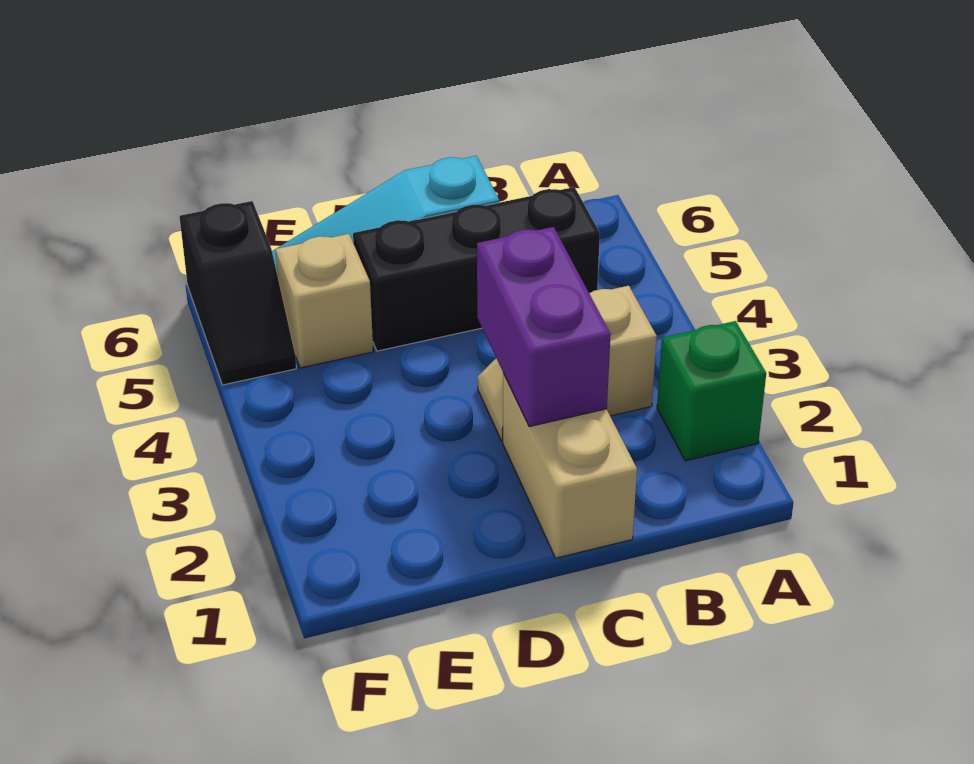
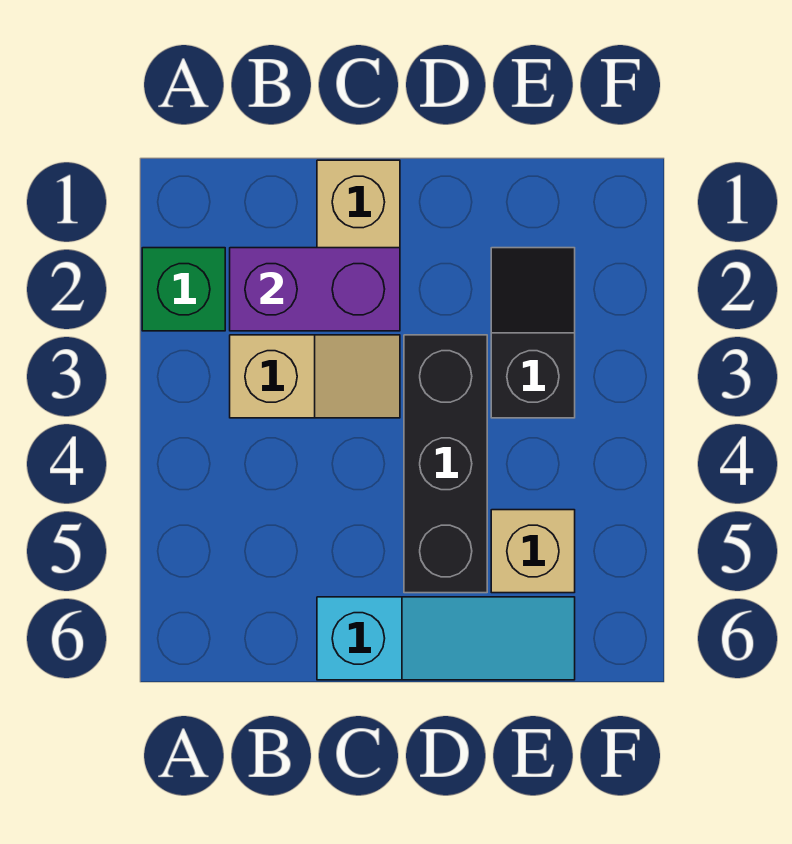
black brick B5:D5 level 1 -> black brick D3:D5 level 1
purple brick C2:C3 level 2 -> purple brick B2:C2 level 2
black slope F5:F6 level 1 top 6 -> black slope E2:E3 level 1 top 3

